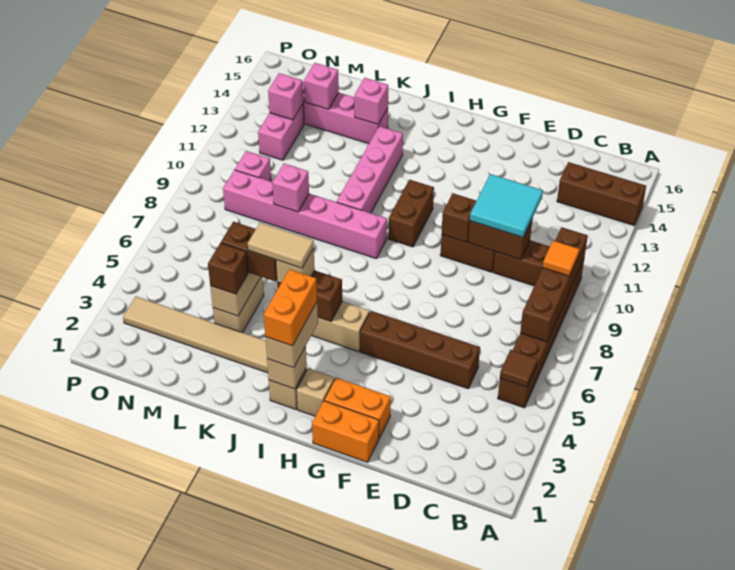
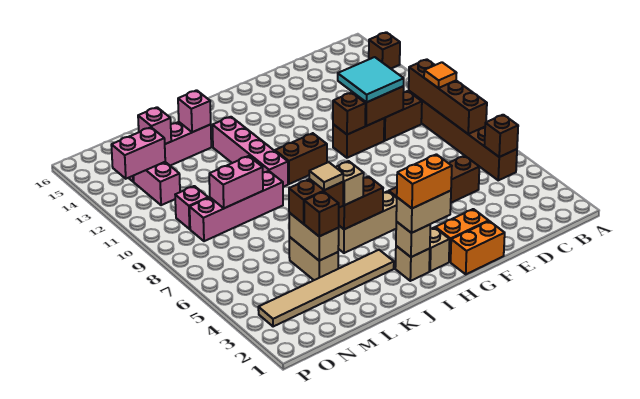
brown brick A14:C14 level 1 -> brown brick A14 level 1
brown tile B5 level 2 -> brown brick B5 level 2
brown brick H10:H11 level 1 -> brown brick H10:I10 level 1
tan brick I2:I3 level 3 -> tan brick H2:I2 level 3
orange brick I2:I3 level 4 -> orange brick H2:I2 level 4
pink brick I9:N9 level 1 -> pink brick K9:N9 level 1
tan tile J5:K5 level 4 -> tan tile K5 level 4
pink brick L9 level 2 -> pink brick L9:M9 level 2
pink brick N13 level 2 -> pink brick N13:O13 level 2

